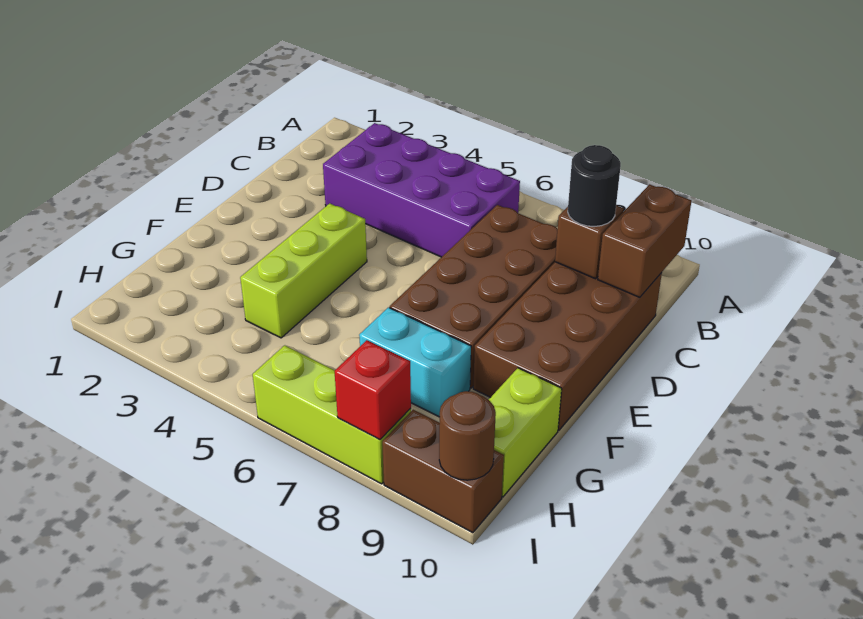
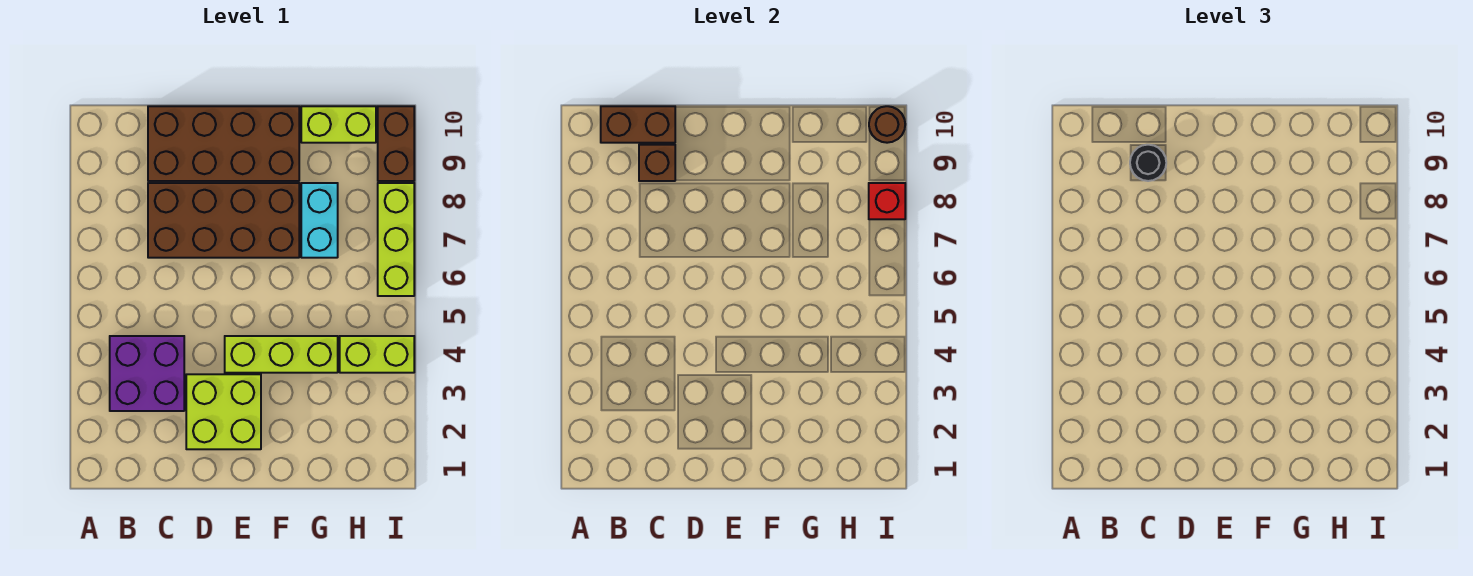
purple brick B3:C6 level 1 -> purple brick B3:C4 level 1
none -> lime brick D2:E3 level 1
none -> lime brick H4:I4 level 1

